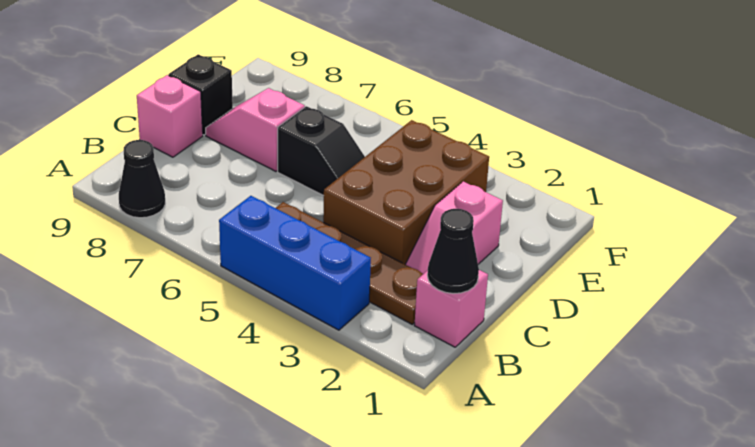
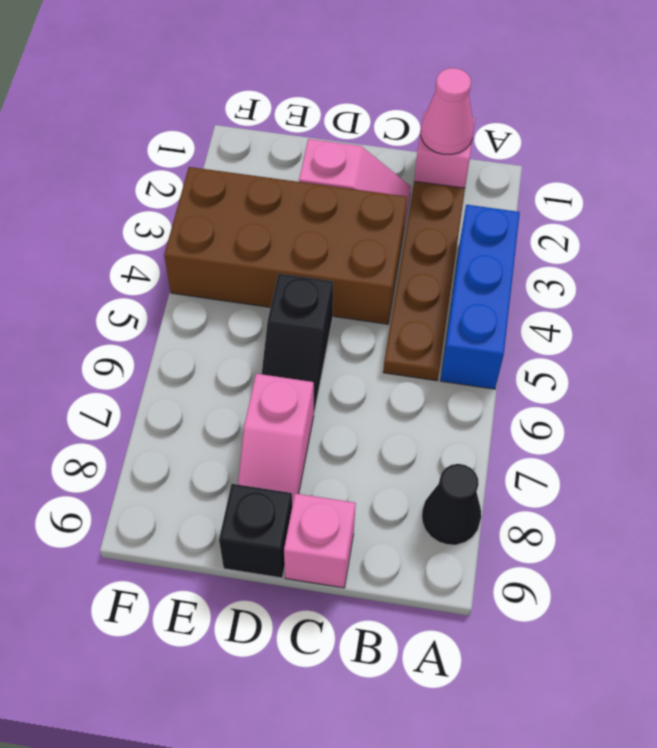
black cone B1 level 2 -> pink cone B1 level 2
brown brick C3:E4 level 1 -> brown brick C3:F4 level 1
black slope D5:D6 level 1 top 6 -> black slope D5:D6 level 1 top 5

